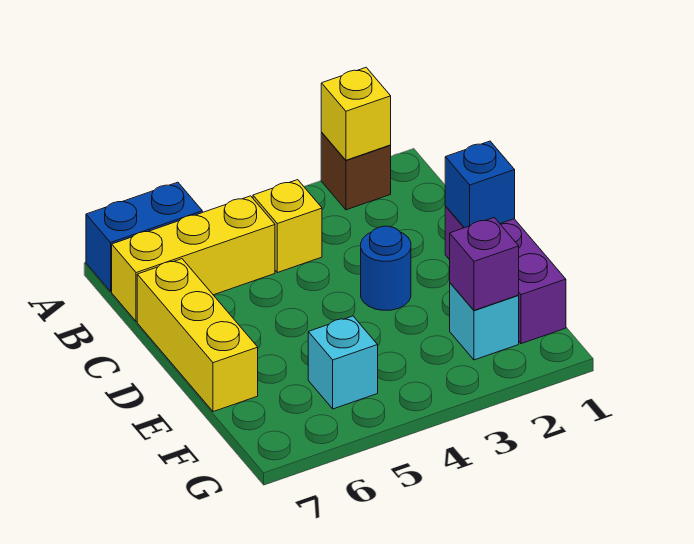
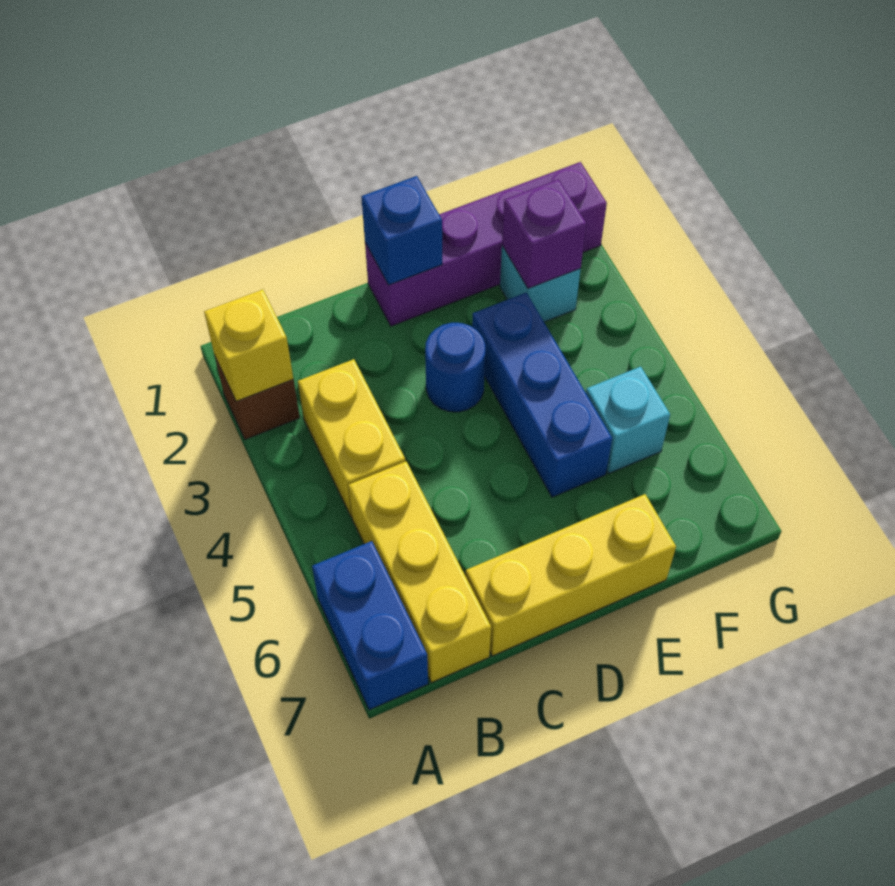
yellow brick B4 level 1 -> yellow brick B3:B4 level 1
purple brick D1:F1 level 1 -> purple brick D1:G1 level 1
none -> blue brick E3:E5 level 1

